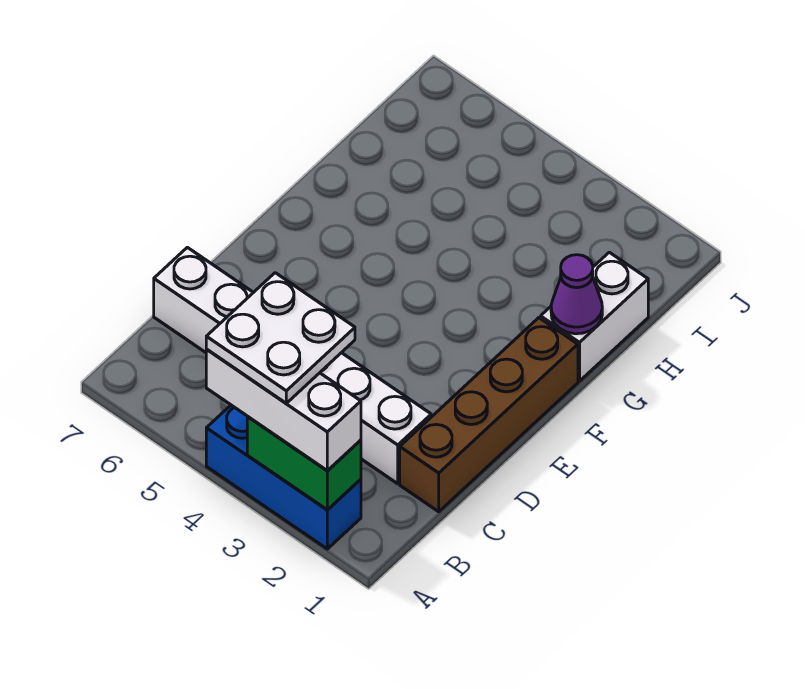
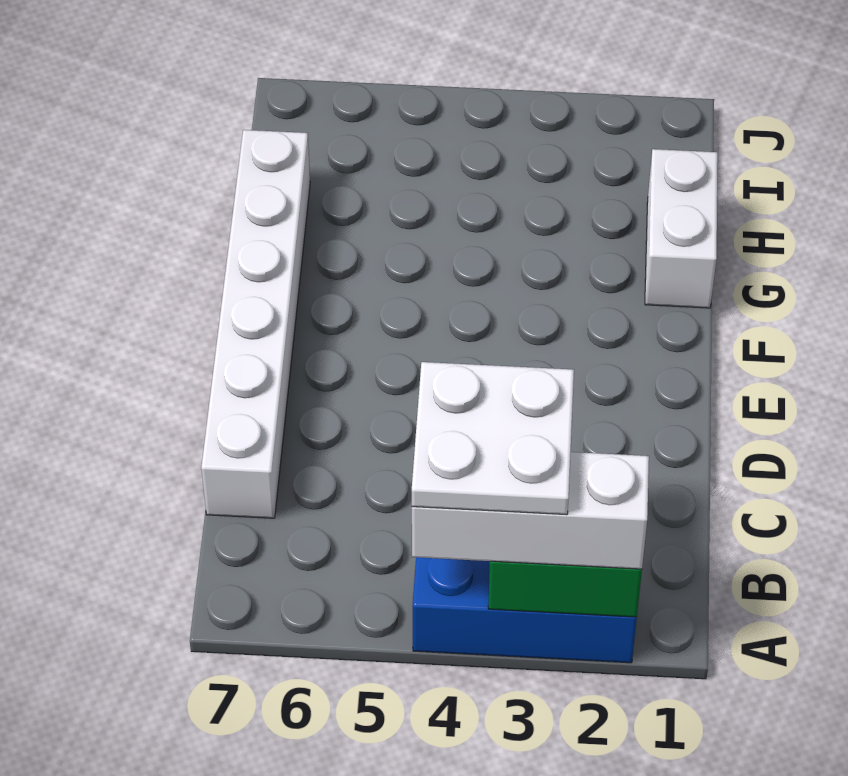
brown brick C1:F1 level 1 -> none
white brick C2:C7 level 1 -> white brick C7:H7 level 1
purple cone G1 level 2 -> none

